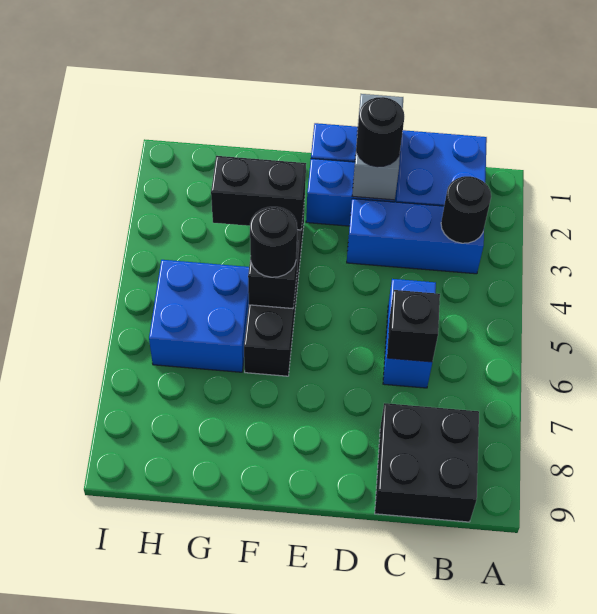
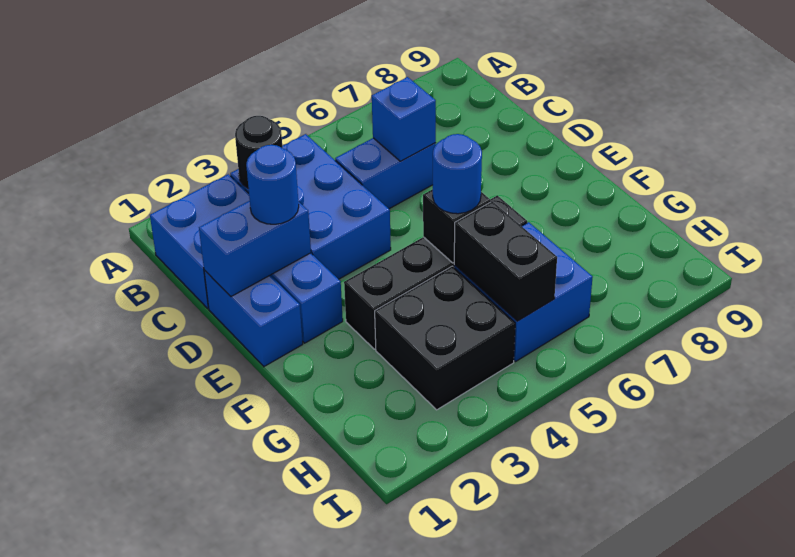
blue brick B3:D3 level 1 -> blue brick B3:D4 level 1
black brick B8:C9 level 1 -> black brick G3:H4 level 1
black brick C6 level 2 -> blue brick C6 level 2
grey brick D1:D2 level 2 -> blue brick D1:D2 level 2
black round brick D2 level 3 -> blue round brick D2 level 3
black brick F3:G3 level 2 -> black brick G5:H5 level 2
black round brick F5 level 3 -> blue round brick F5 level 3

